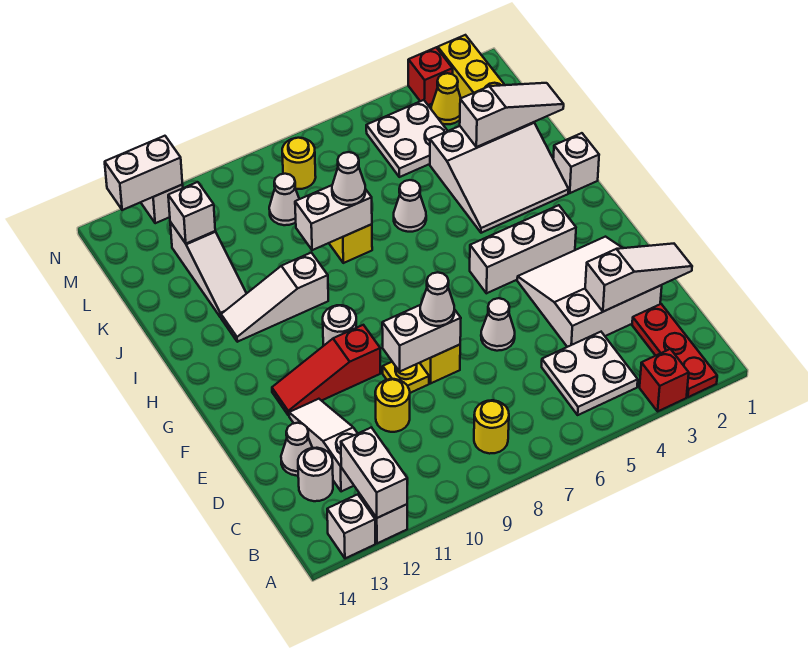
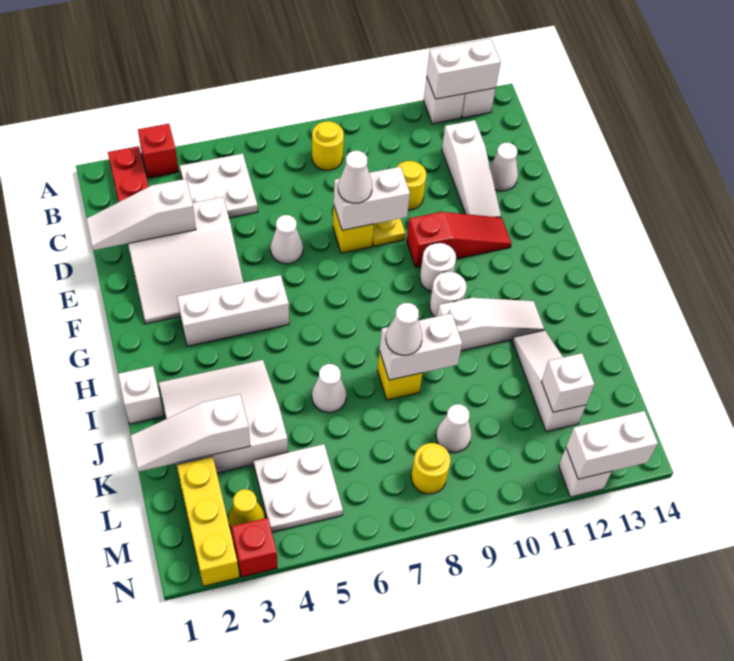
white brick A12:B12 level 2 -> white brick A12:A13 level 2
white round brick C13 level 1 -> white round brick H10 level 1

